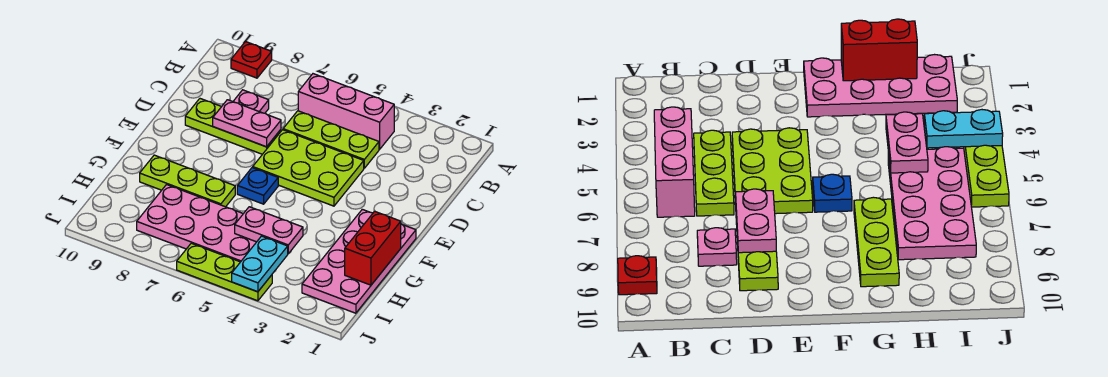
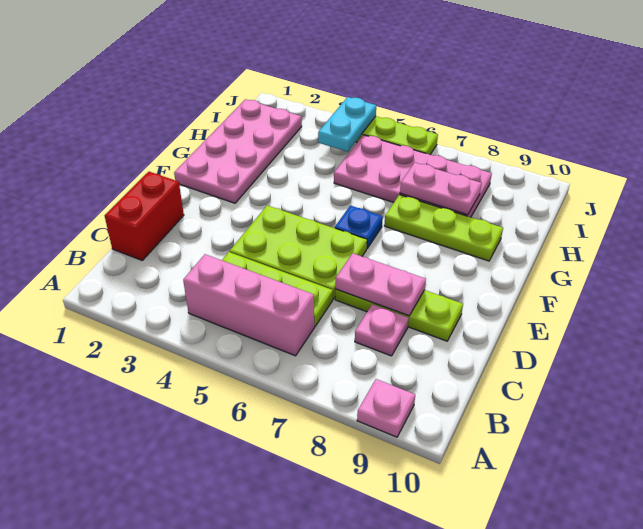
red plate A9 level 1 -> pink plate A9 level 1
red brick G1:H1 level 2 -> red brick C1:D1 level 1
pink plate H4:H5 level 2 -> pink plate H7:H8 level 2

